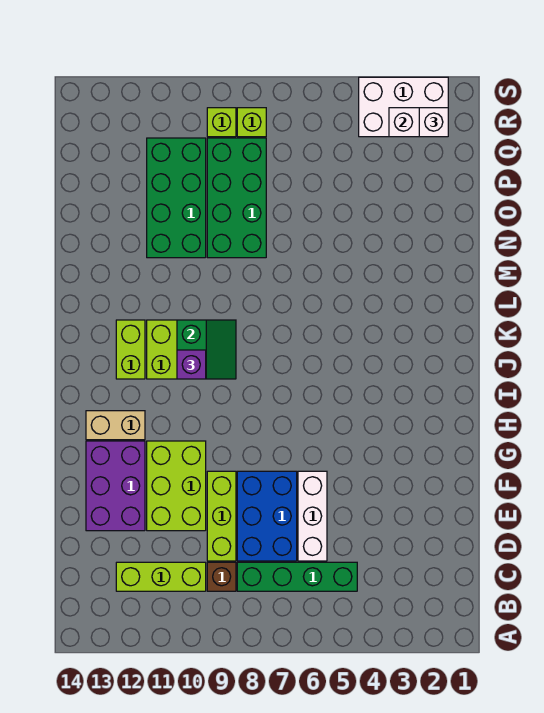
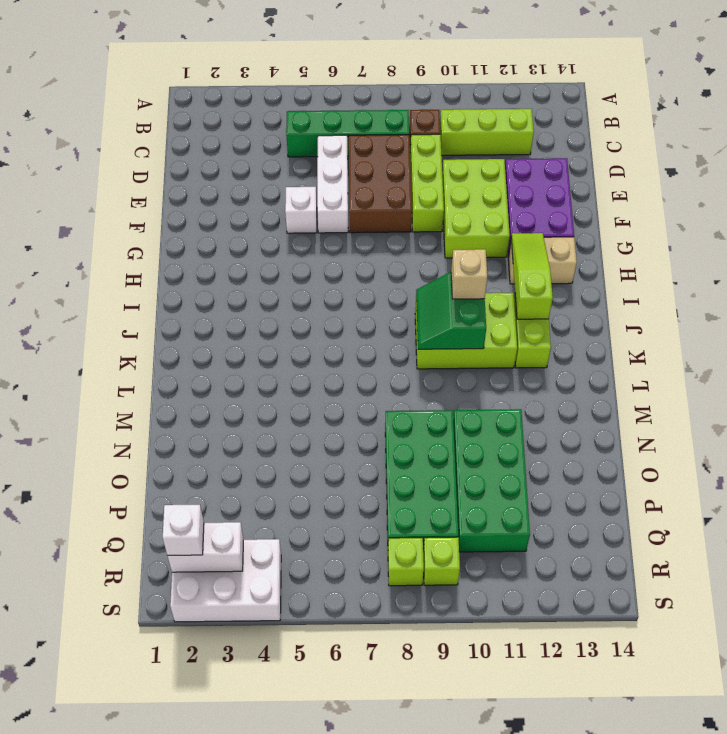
blue brick D7:F8 level 1 -> brown brick D7:F8 level 1
none -> white brick F5 level 1
none -> lime slope H12:J12 level 2 top J
purple brick J10 level 3 -> tan brick J10 level 3

